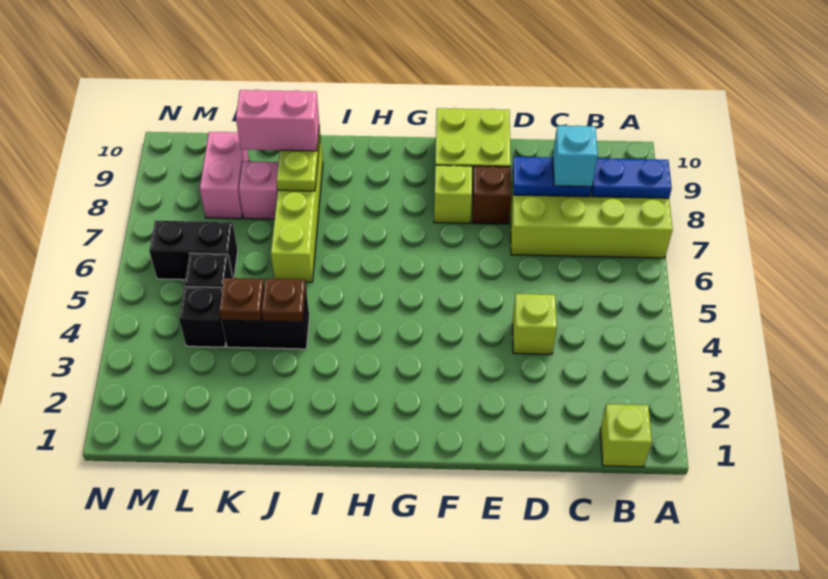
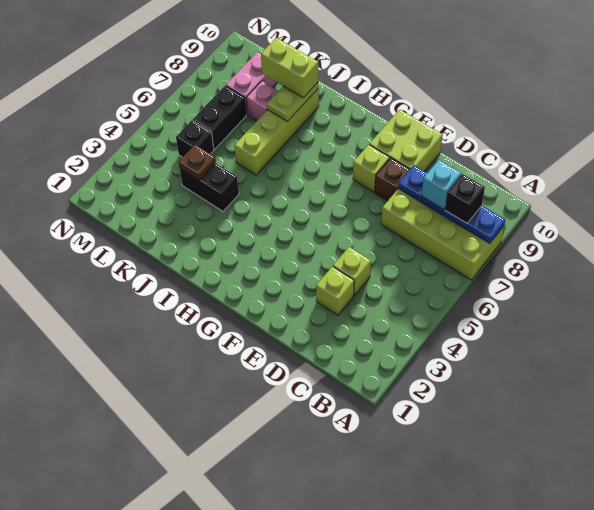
lime brick B1 level 1 -> lime brick D3 level 1
brown plate J4 level 2 -> none
pink brick J9:K9 level 3 -> lime brick J9:K9 level 3
black brick L4 level 1 -> black brick B8 level 3
black brick L6:M6 level 1 -> black brick L6:L7 level 1

